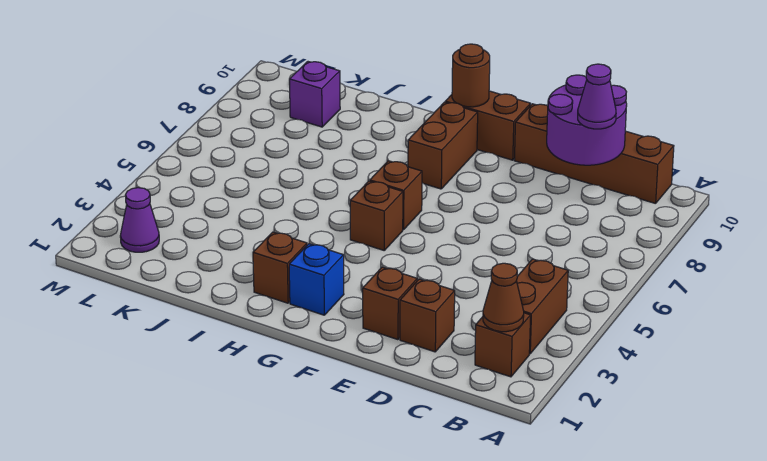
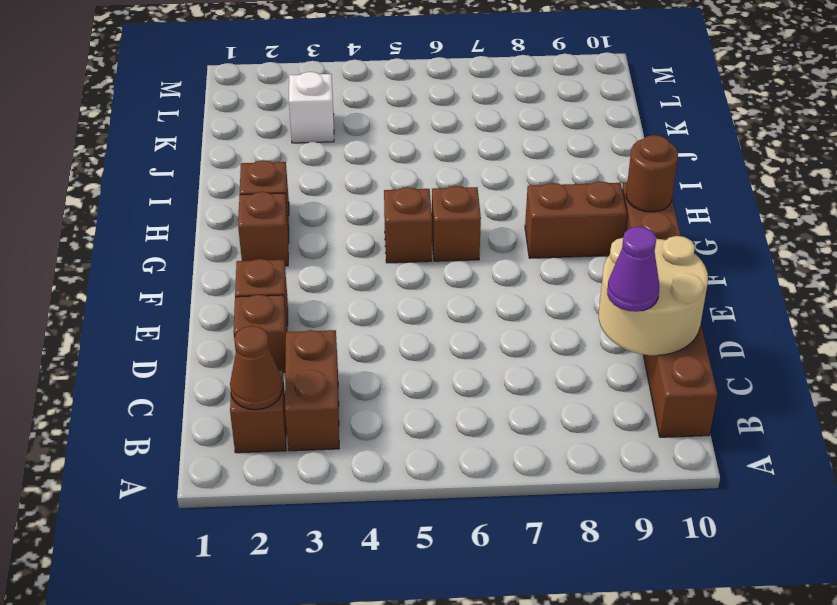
brown brick B3:B4 level 1 -> brown brick B3:C3 level 1
purple round brick C9:D10 level 2 -> tan round brick C9:D10 level 2
blue brick G2 level 1 -> brown brick G2 level 1
none -> white brick K3 level 1
purple brick K9 level 1 -> none
purple cone L2 level 1 -> none

